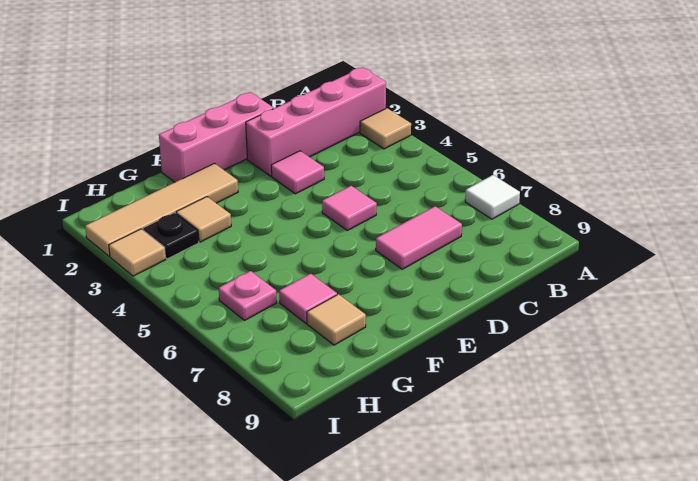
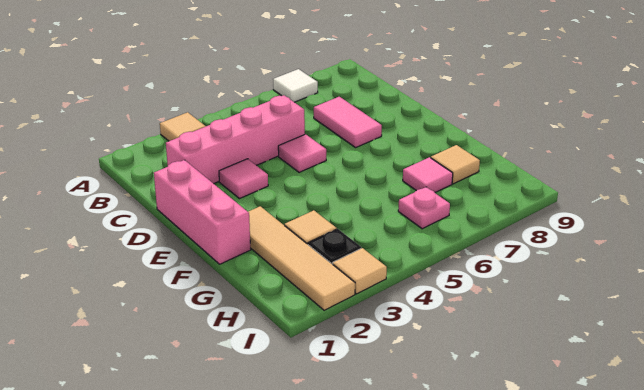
pink brick A2:D2 level 1 -> pink brick C2:C5 level 1

